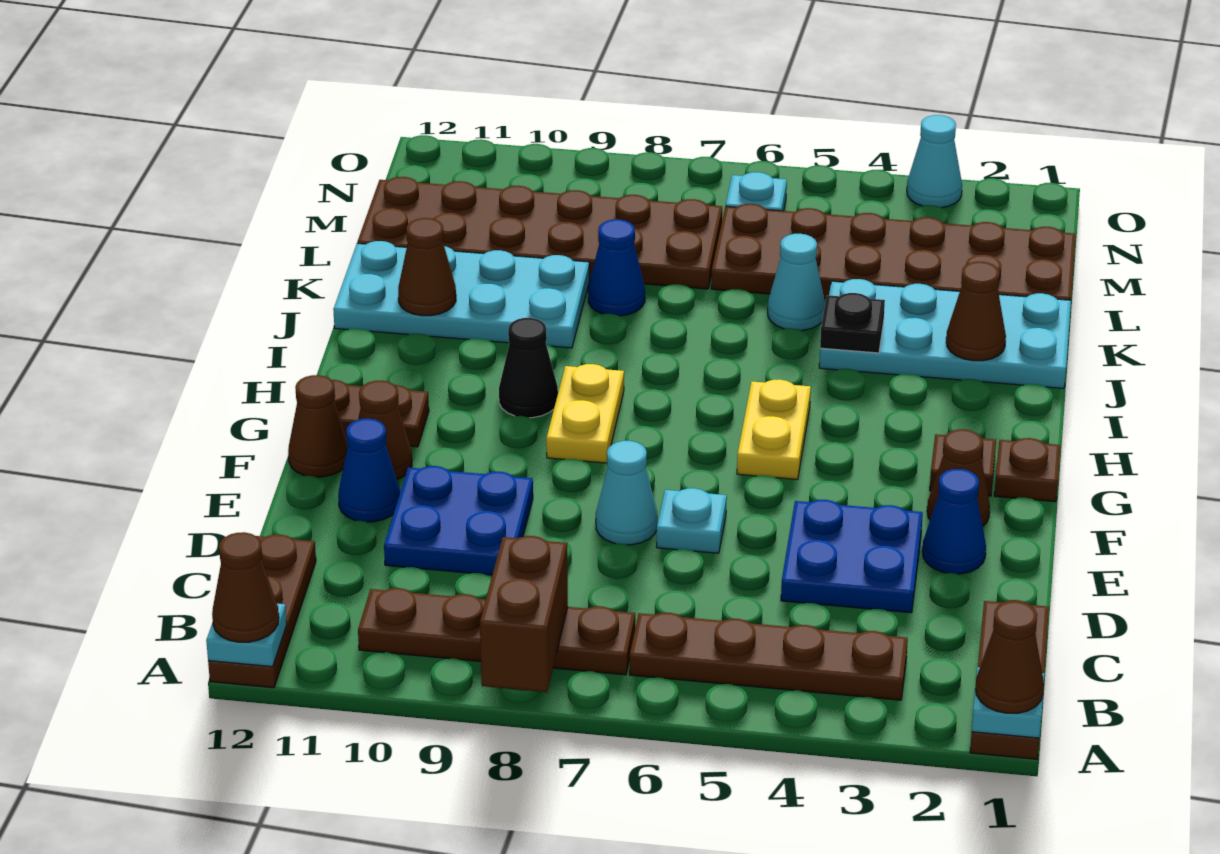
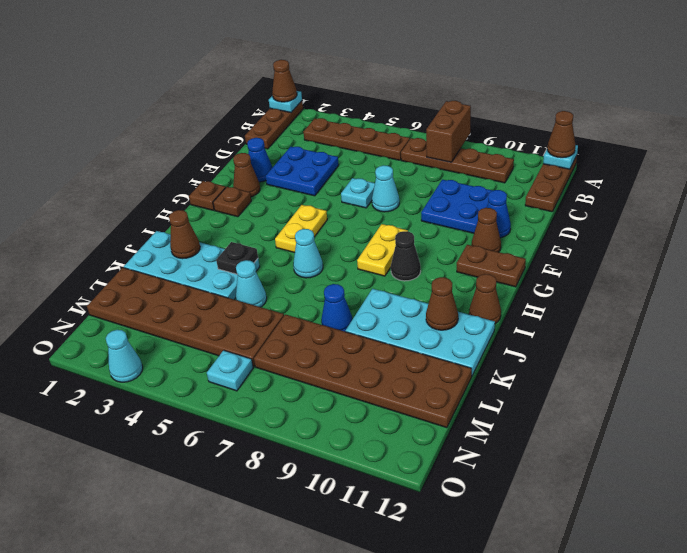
brown cone F12 level 1 -> brown cone I12 level 1
none -> cyan cone I6 level 1

